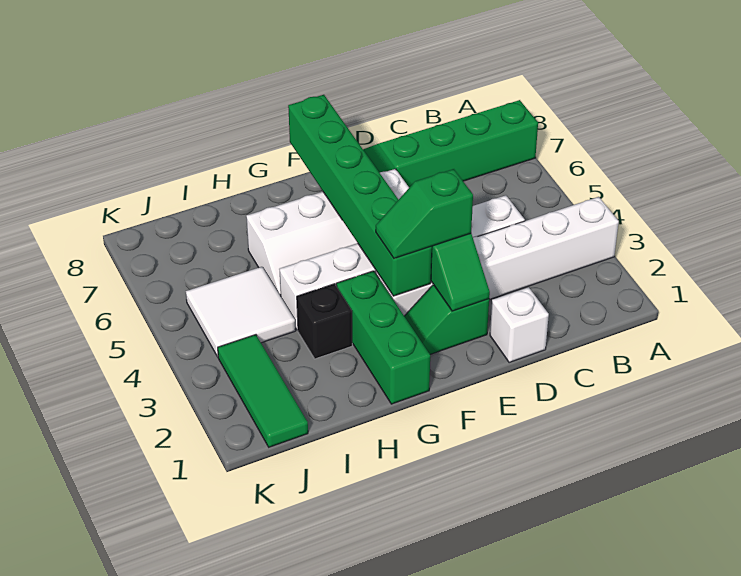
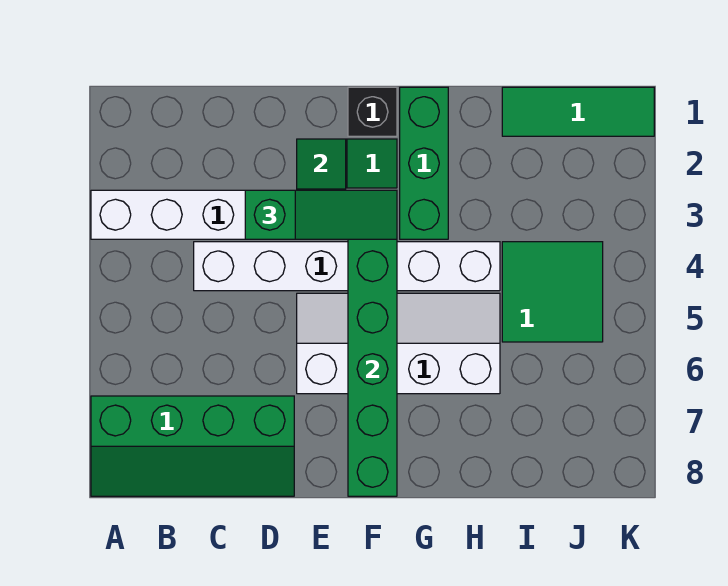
white brick D1 level 1 -> none
green slope E3:F3 level 3 top E -> green slope D3:F3 level 3 top D
black brick H3 level 1 -> black brick F1 level 1
white tile I4:J5 level 1 -> green tile I4:J5 level 1
green tile J1:J3 level 1 -> green tile I1:K1 level 1

